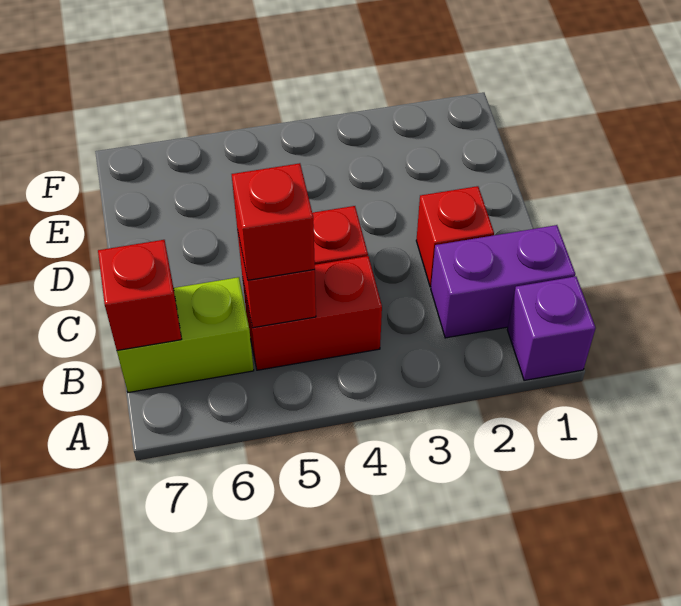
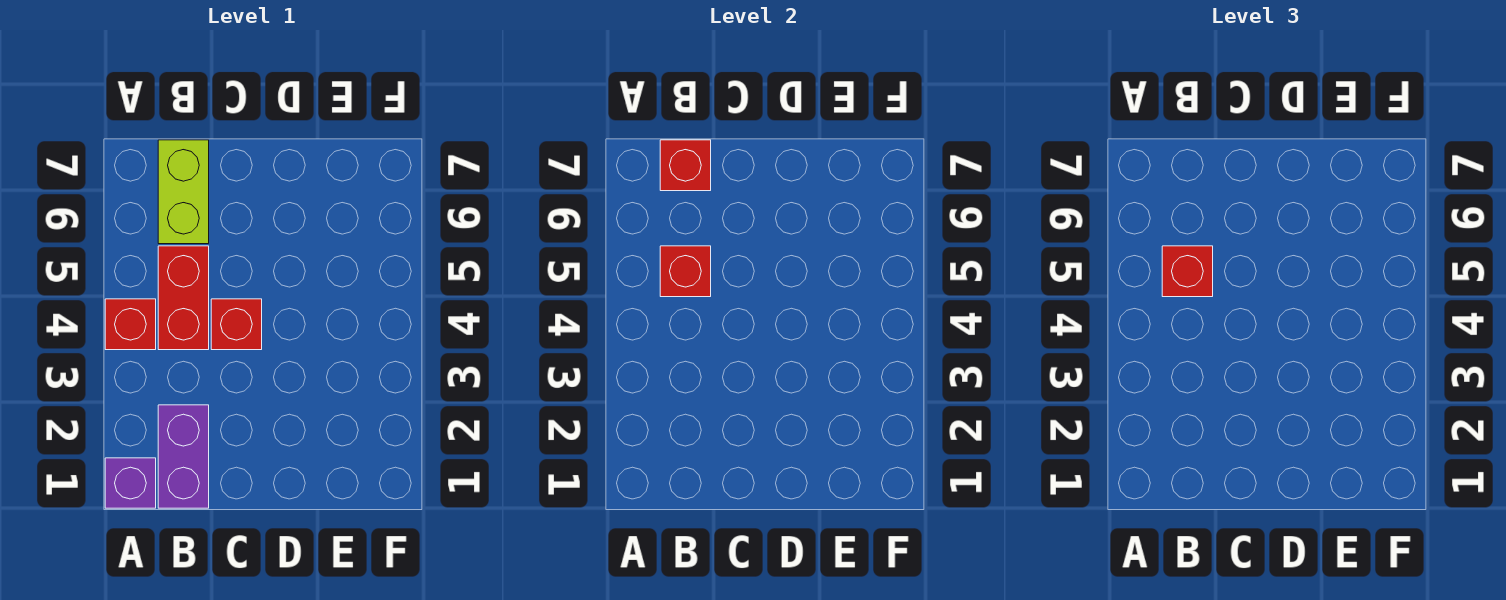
red brick C2 level 1 -> red brick A4 level 1

